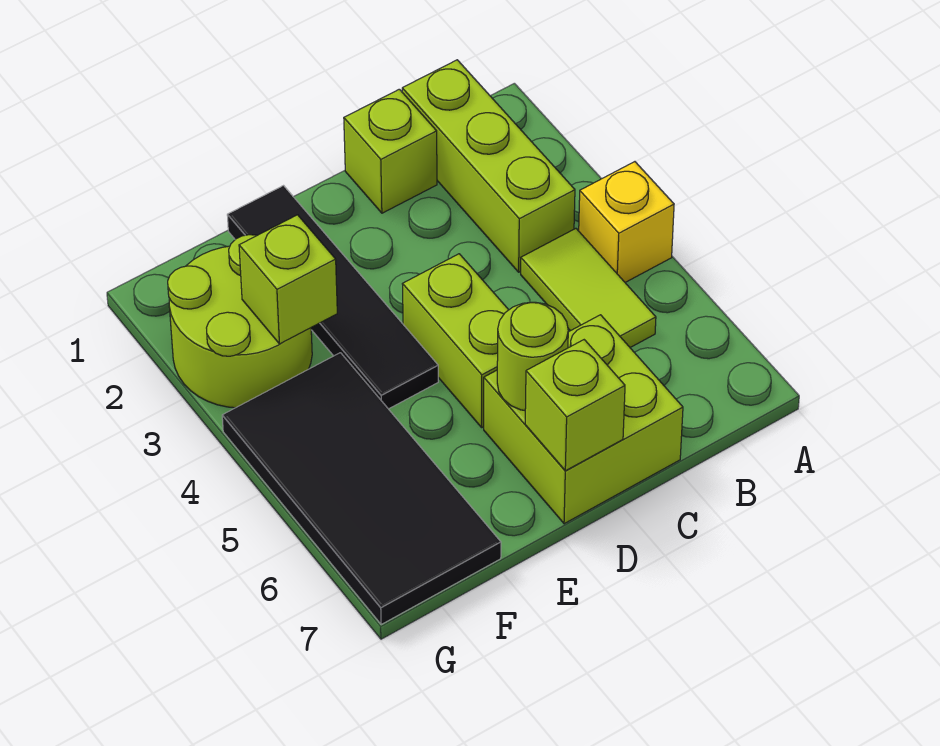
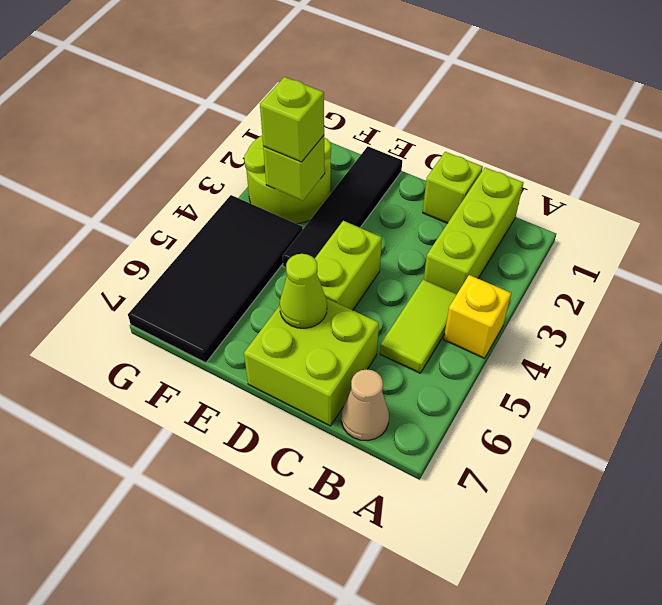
none -> tan cone B7 level 1
lime round brick D6 level 2 -> lime cone D6 level 2
lime brick D7 level 2 -> lime brick F3 level 3

